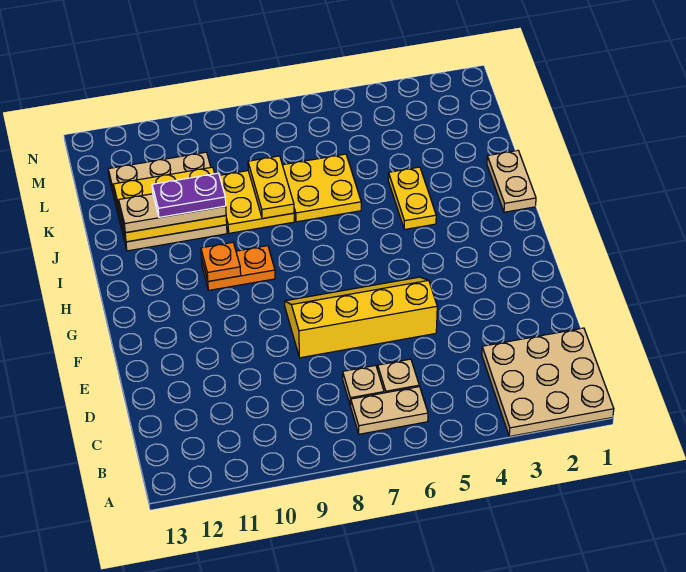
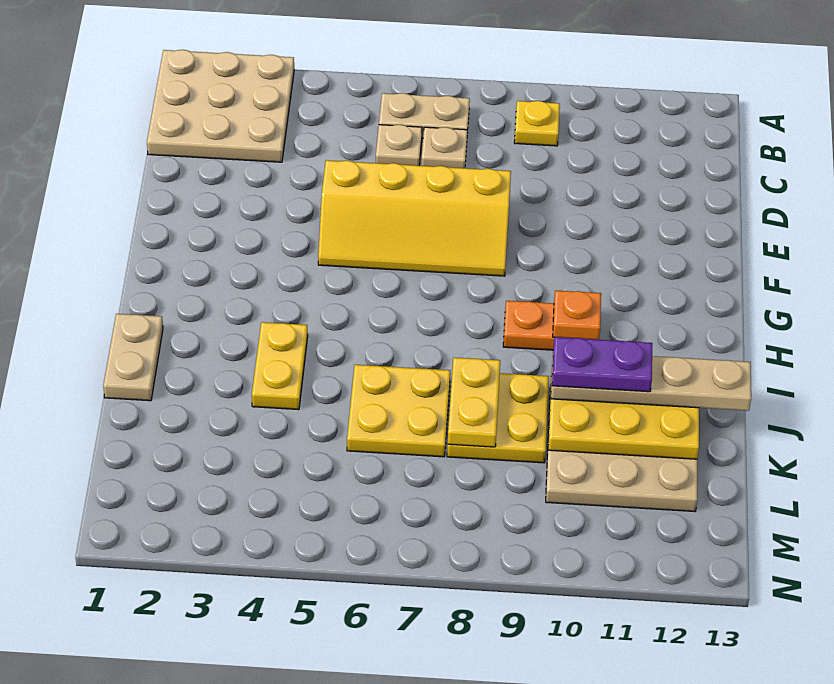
none -> yellow plate B9 level 1
tan plate J10:J12 level 3 -> tan plate J10:J13 level 3

